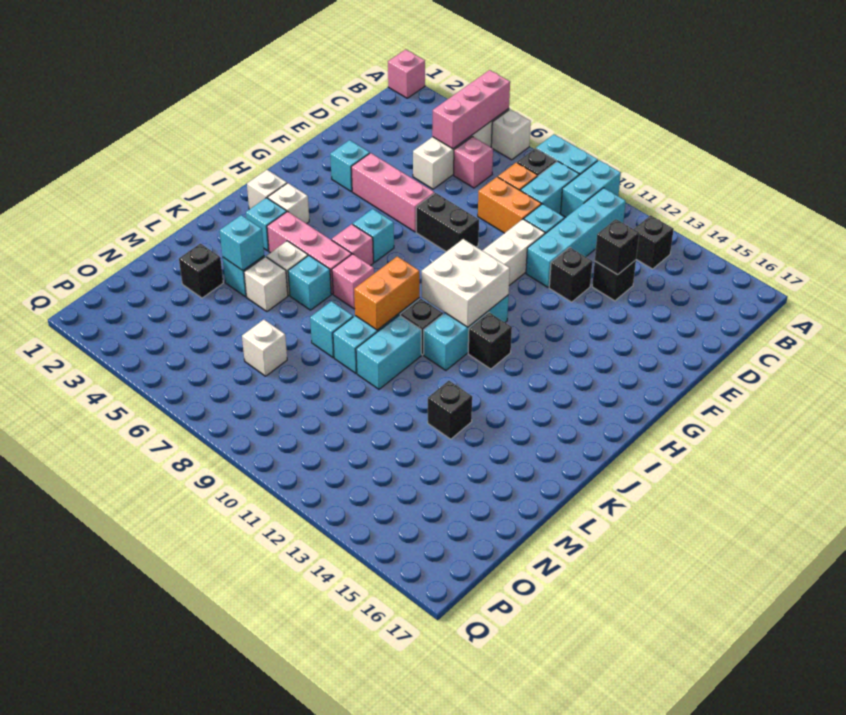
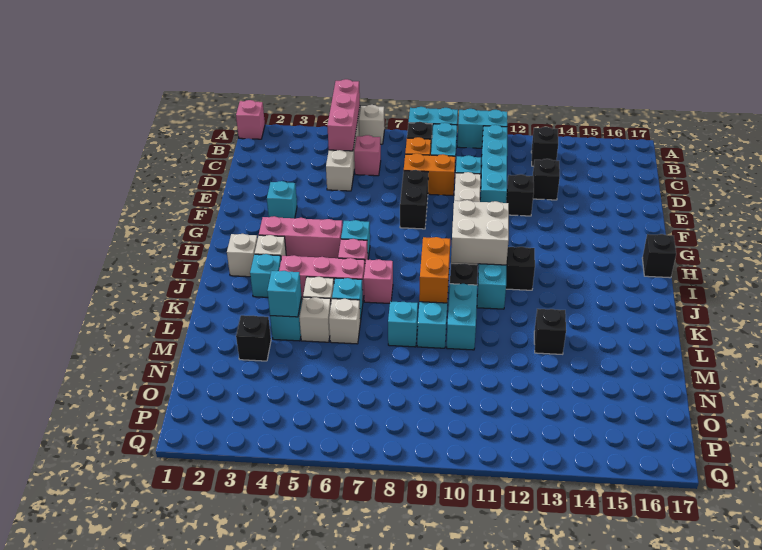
cyan brick A10:B10 level 1 -> cyan brick A10:A11 level 1
black brick D13 level 2 -> black brick H17 level 1
pink brick F4:F6 level 1 -> pink brick H3:H5 level 1
black brick F7:F8 level 1 -> black brick E8:F8 level 1
white brick N7 level 1 -> white brick L6 level 1

